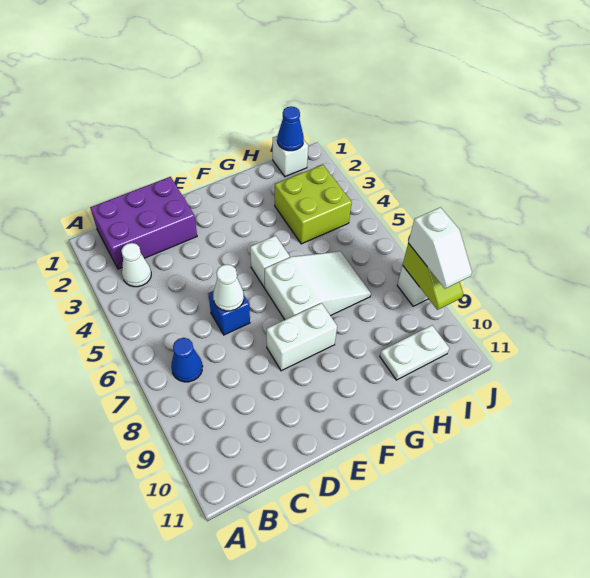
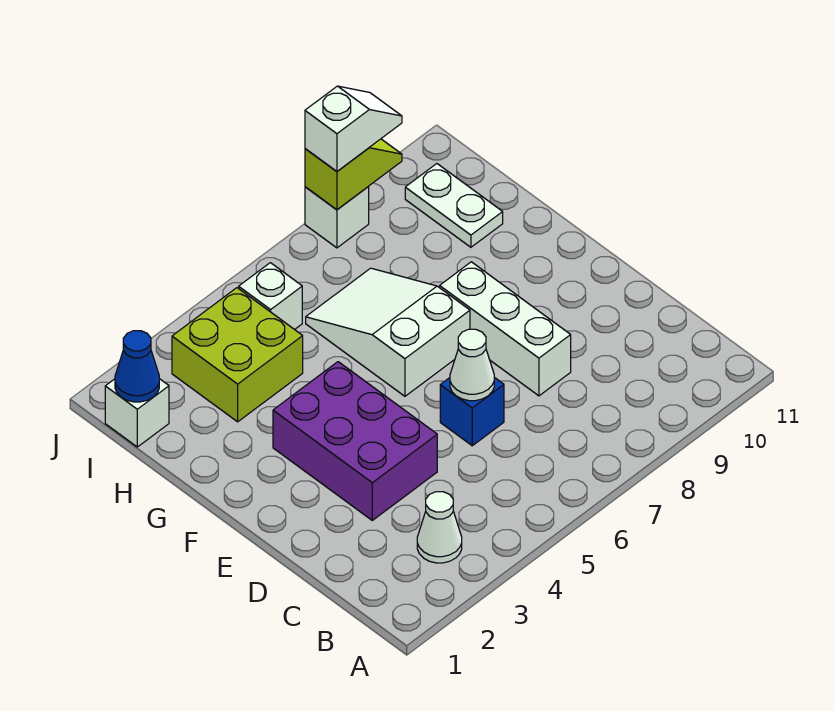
purple brick B1:D2 level 1 -> purple brick D3:F4 level 1
blue cone B7 level 1 -> none
white brick E8:F8 level 1 -> white brick D8:F8 level 1
white brick F5 level 1 -> white brick I5 level 1

